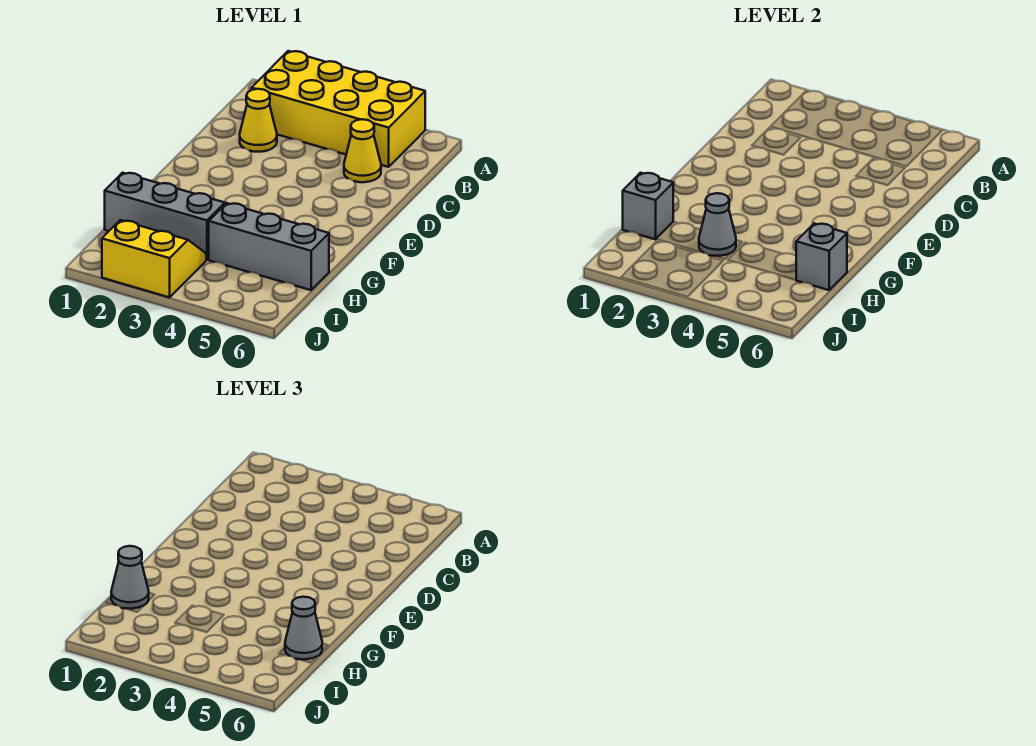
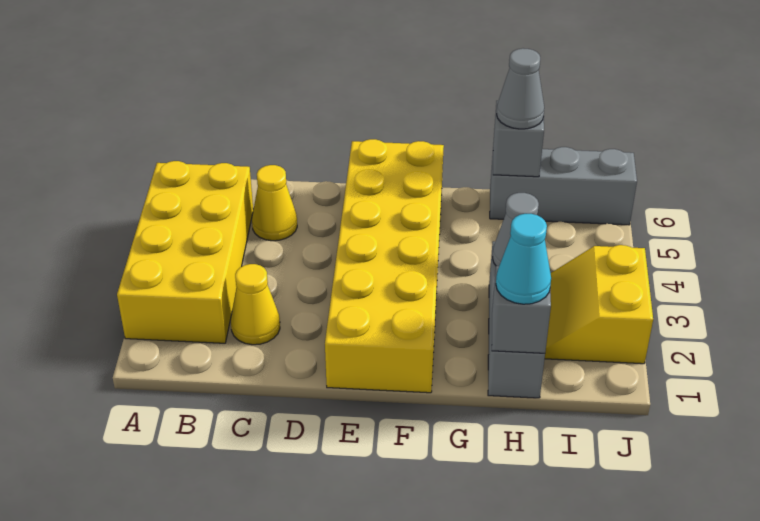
none -> yellow brick E1:F6 level 1
grey cone H1 level 3 -> cyan cone H1 level 3
grey brick H4:H6 level 1 -> grey brick H6:J6 level 1

